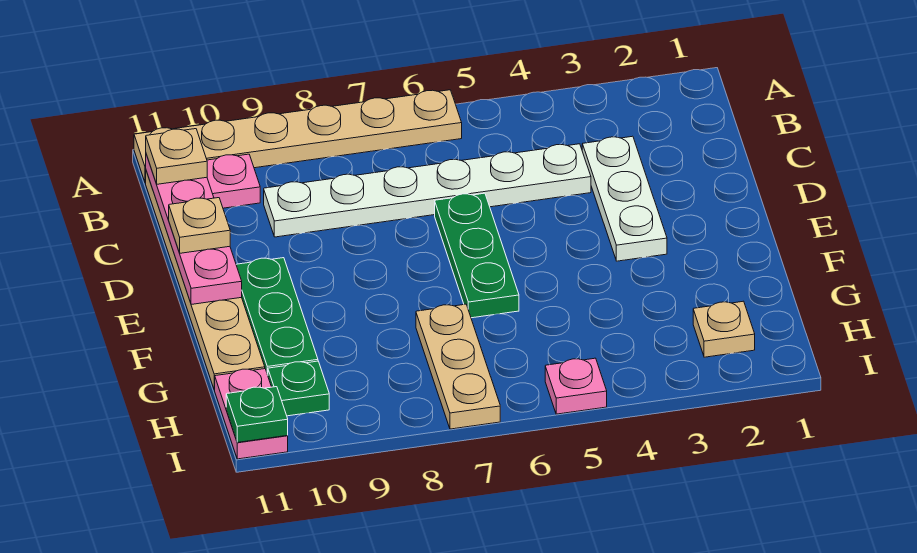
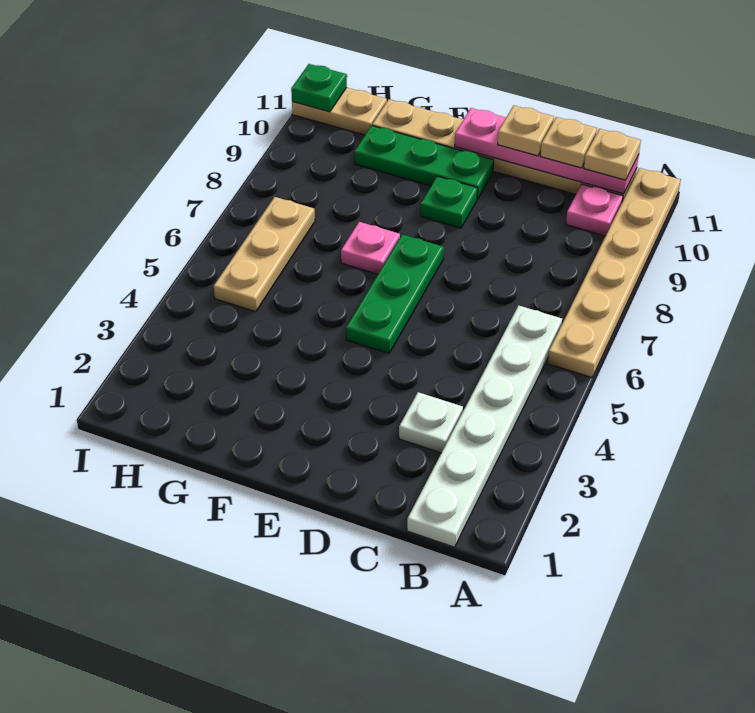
white plate C3:E3 level 1 -> white plate C3 level 1
white plate C4:C9 level 1 -> white plate B1:B6 level 1
green plate D6:F6 level 1 -> green plate E5:E7 level 1
tan plate G7:I7 level 1 -> tan plate H5:H7 level 1
tan plate H2 level 1 -> tan plate C11 level 3
green plate H10 level 1 -> green plate E9 level 1
pink plate H11:I11 level 1 -> tan plate H11:I11 level 1
pink plate I5 level 1 -> pink plate F7 level 1

